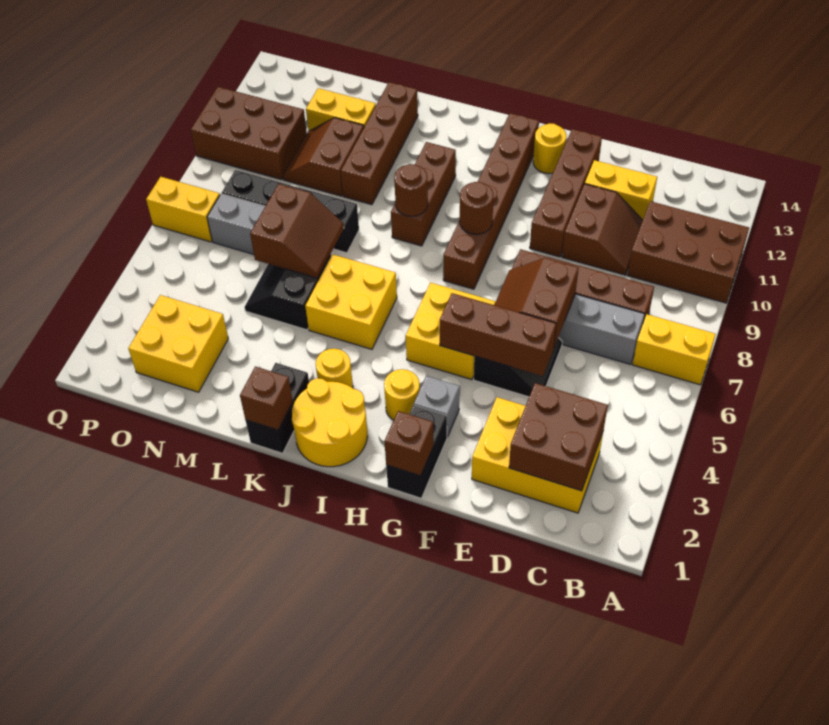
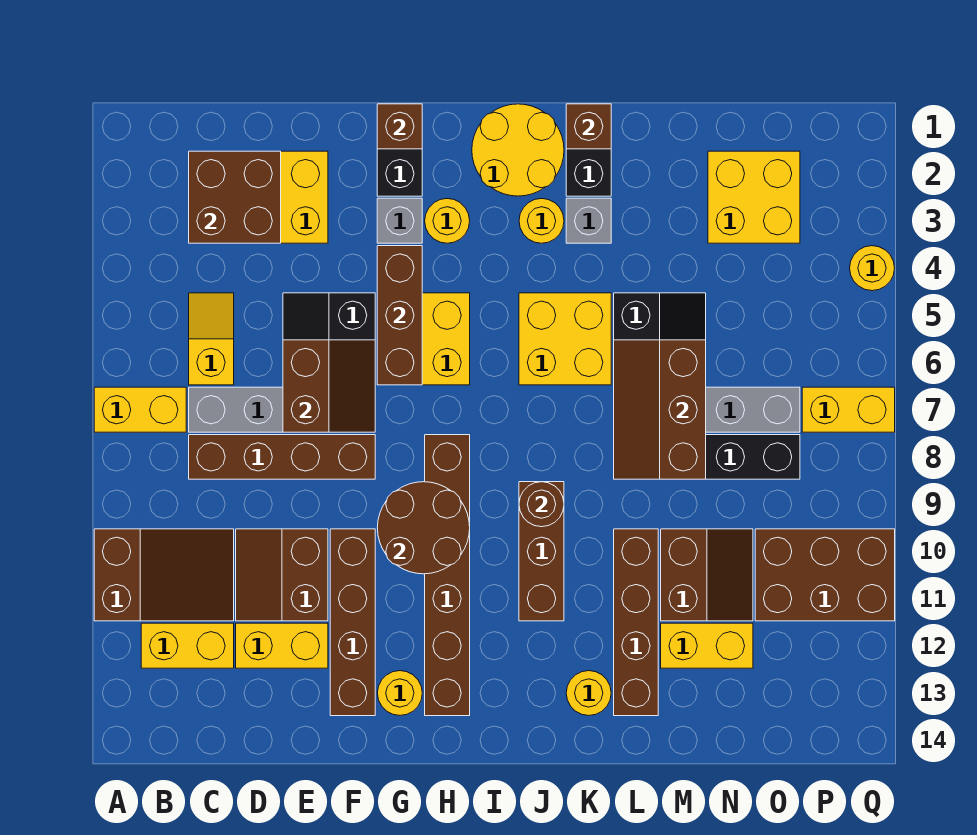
brown brick A10:C11 level 1 -> brown slope A10:C11 level 1 top A
none -> yellow brick B12:C12 level 1
none -> yellow slope C5:C6 level 1 top 6
brown brick E5:G5 level 2 -> brown brick G4:G6 level 2
brown round brick H9 level 2 -> brown round brick G9:H10 level 2
none -> grey brick K3 level 1
none -> yellow round brick K13 level 1
brown slope L6:M7 level 2 top M -> brown slope L6:M8 level 2 top M
none -> yellow round brick Q4 level 1

